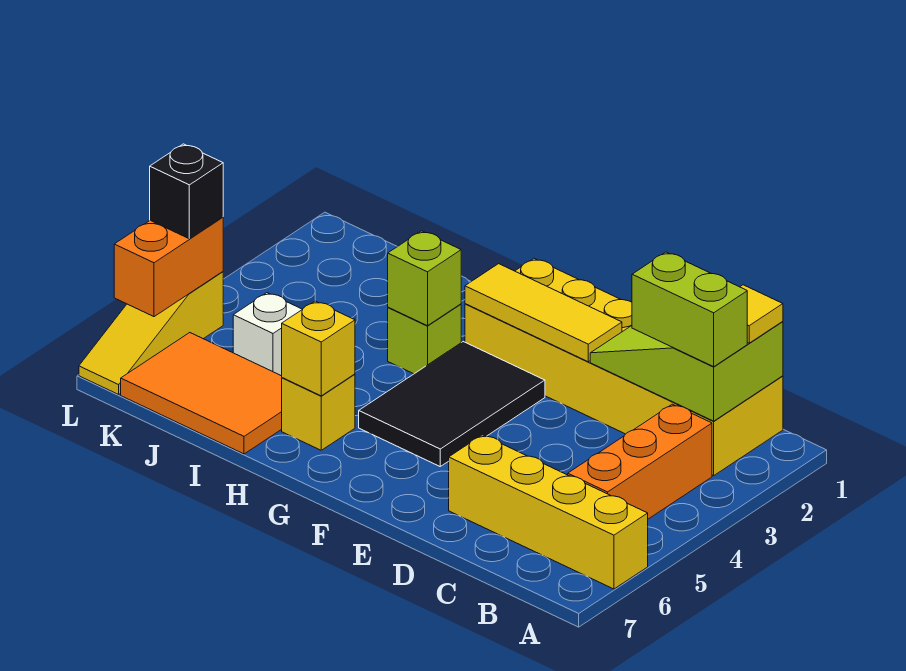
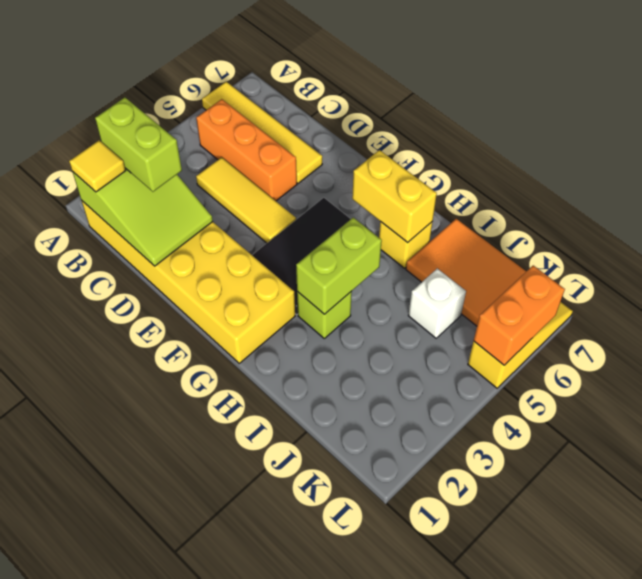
yellow brick A6:D6 level 1 -> yellow tile A6:D6 level 1
orange brick B3:B5 level 1 -> orange brick B5:D5 level 1
yellow tile E2:G2 level 2 -> yellow tile C4:E4 level 1
lime brick H3 level 2 -> lime brick H3:H4 level 2
yellow brick H6 level 2 -> yellow brick G6:H6 level 2
black brick L5 level 3 -> none

